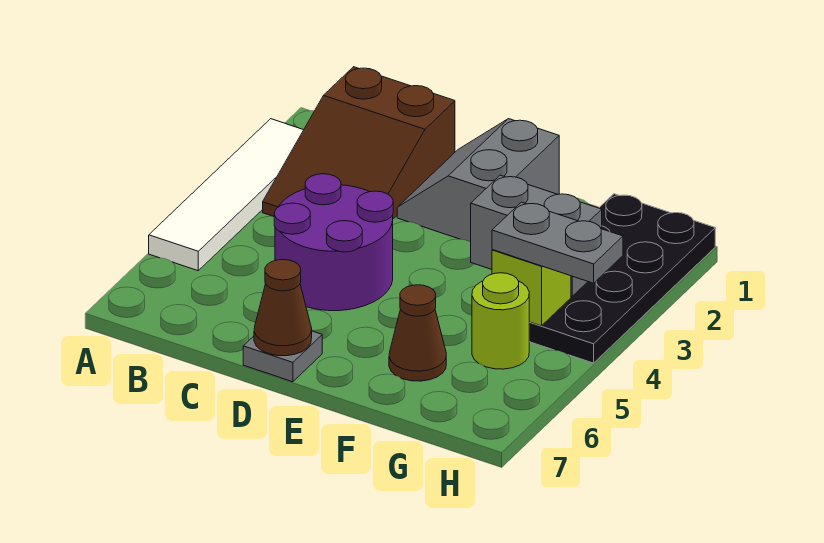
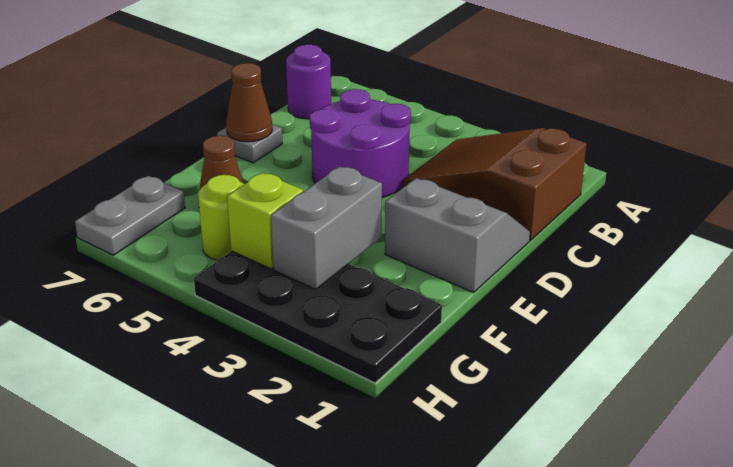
white tile A2:A5 level 1 -> none
none -> purple round brick B7 level 1
grey plate G4:H4 level 3 -> grey plate G7:H7 level 1

